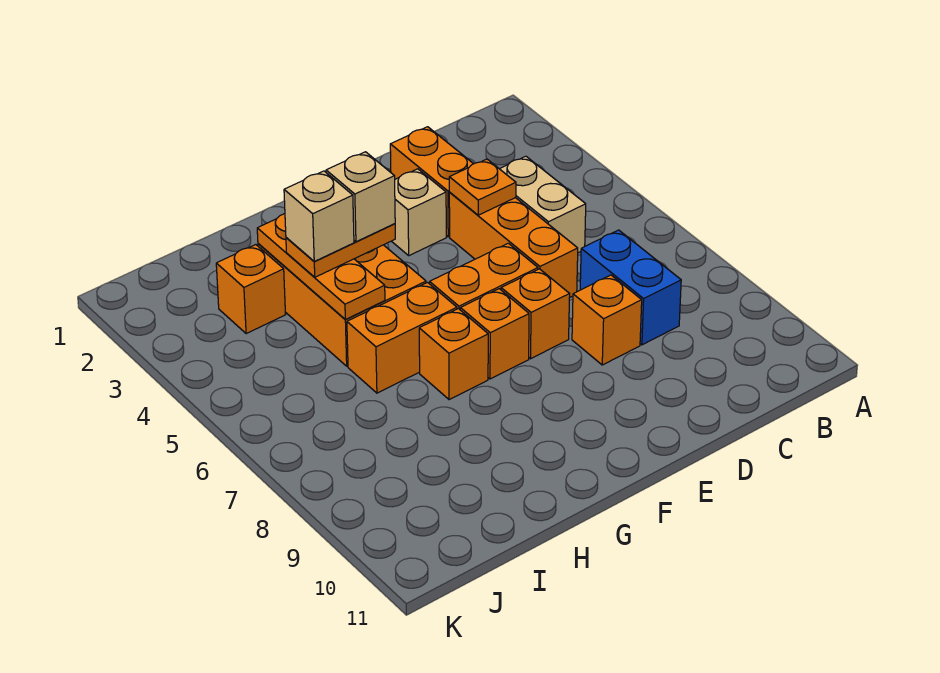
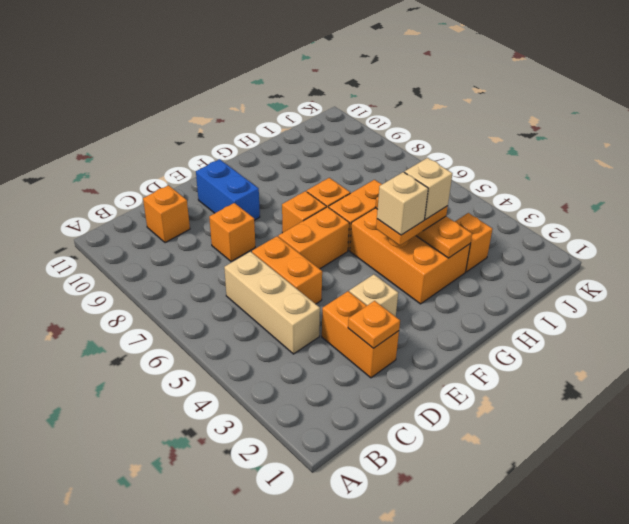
tan brick C4:C5 level 1 -> tan brick C4:C6 level 1
blue brick C7:C8 level 1 -> blue brick E9:E10 level 1
orange brick D4:D6 level 1 -> orange brick D5:D6 level 1
orange plate D4 level 2 -> orange plate D2 level 2
orange brick E7 level 1 -> orange brick C10 level 1

